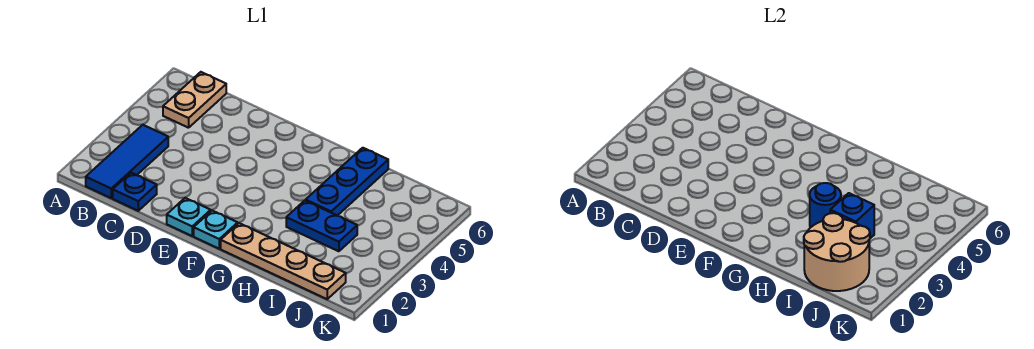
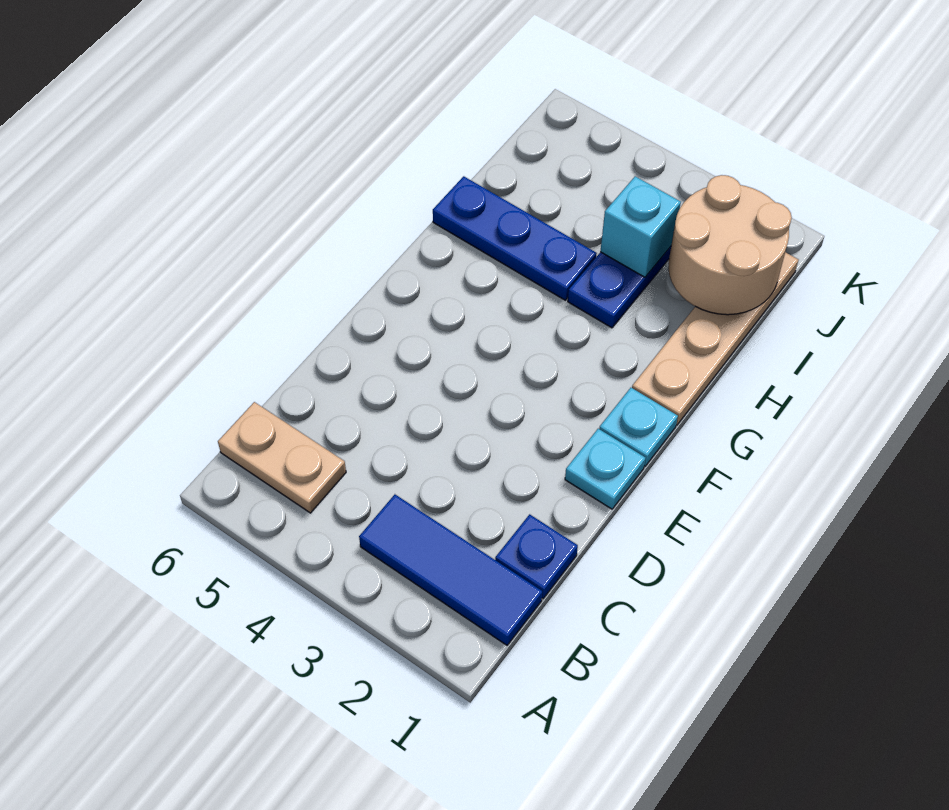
blue round brick H3 level 2 -> none
blue brick I3 level 2 -> cyan brick I3 level 2

